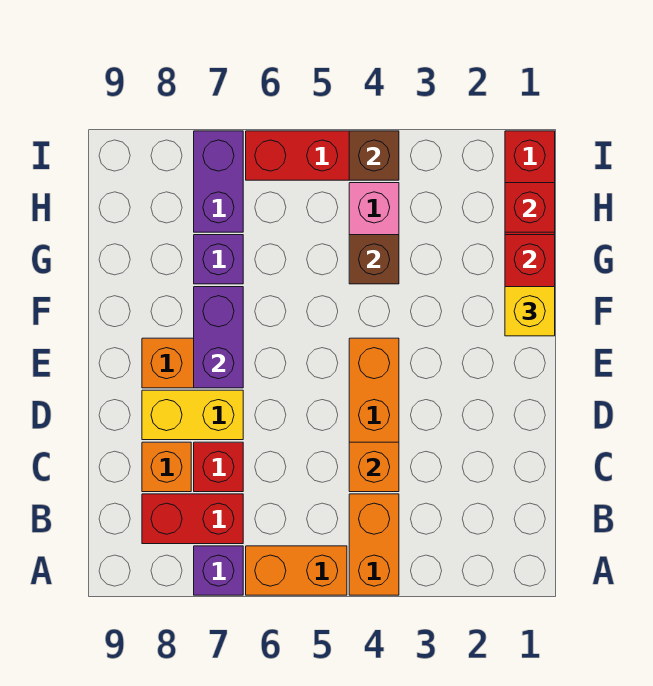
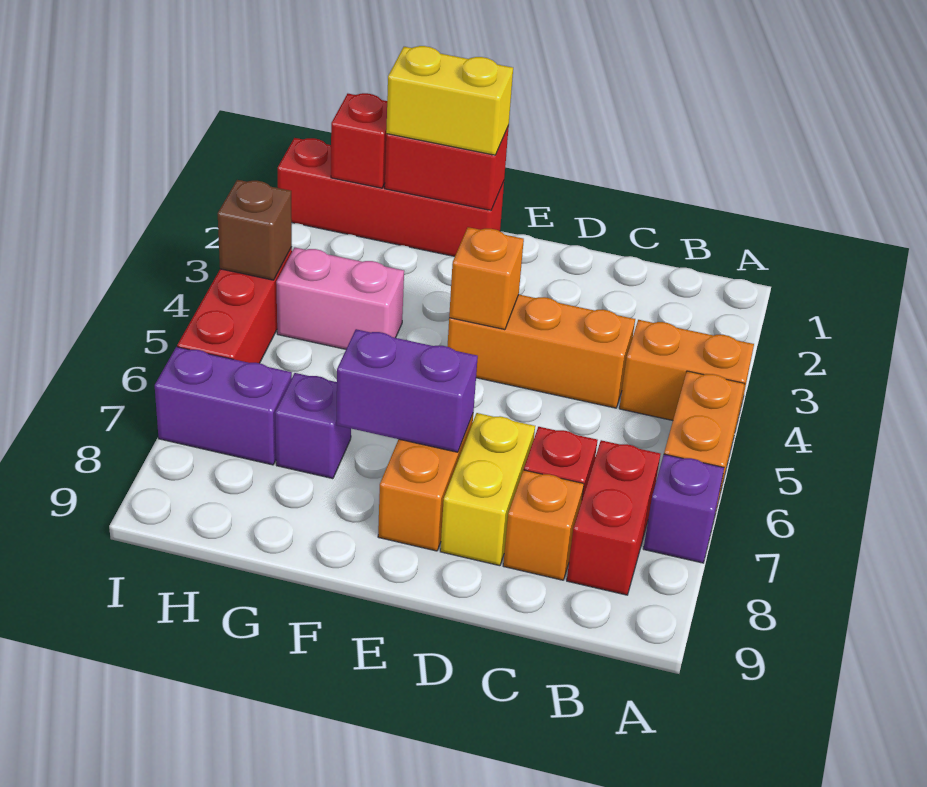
orange brick C4 level 2 -> orange brick E4 level 2
yellow brick F1 level 3 -> yellow brick F1:G1 level 3
brown brick G4 level 2 -> none

